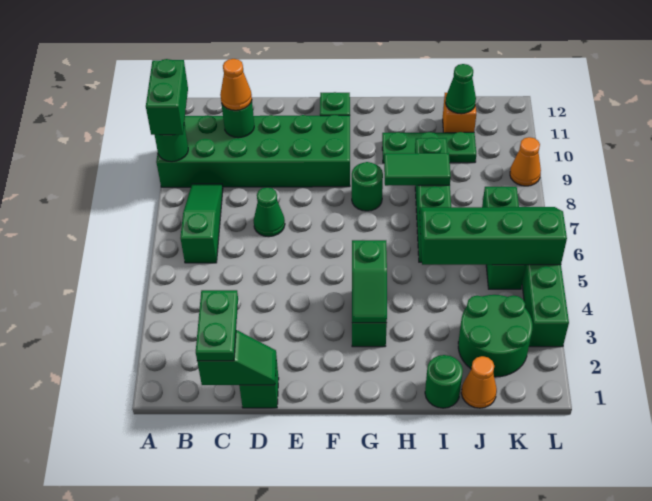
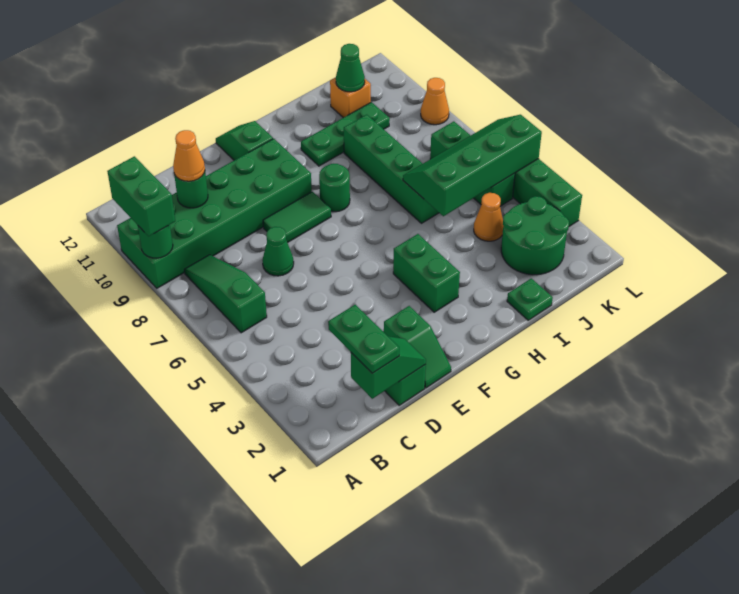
green slope G3:G4 level 2 top 4 -> green slope E1:E2 level 1 top 2
green tile H8:I8 level 2 -> green tile E8:F8 level 1
green round brick I1 level 1 -> green plate I1 level 1
orange cone J1 level 1 -> orange cone J4 level 1

